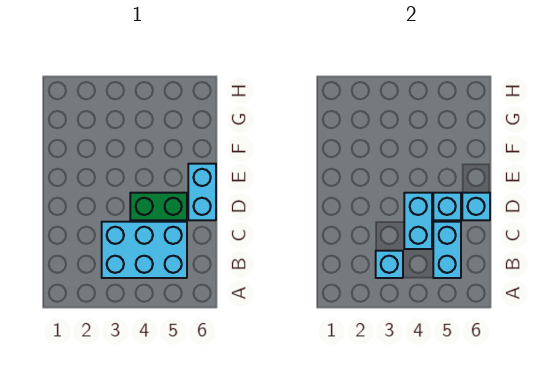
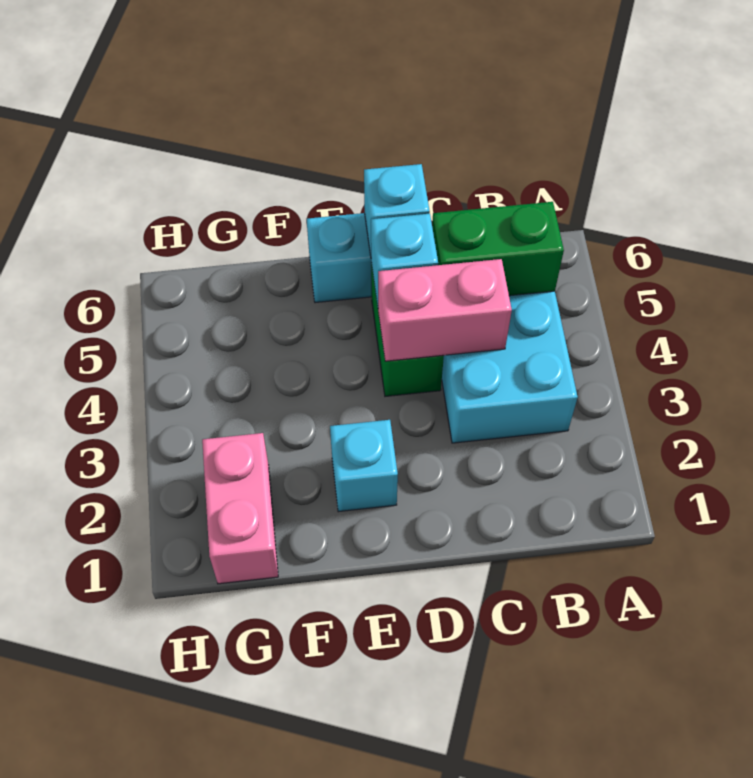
cyan brick B3 level 2 -> cyan brick E2 level 1
cyan brick B5:C5 level 2 -> green brick B5:C5 level 2
cyan brick C4:D4 level 2 -> pink brick C4:D4 level 2
none -> pink brick G1:G2 level 1

